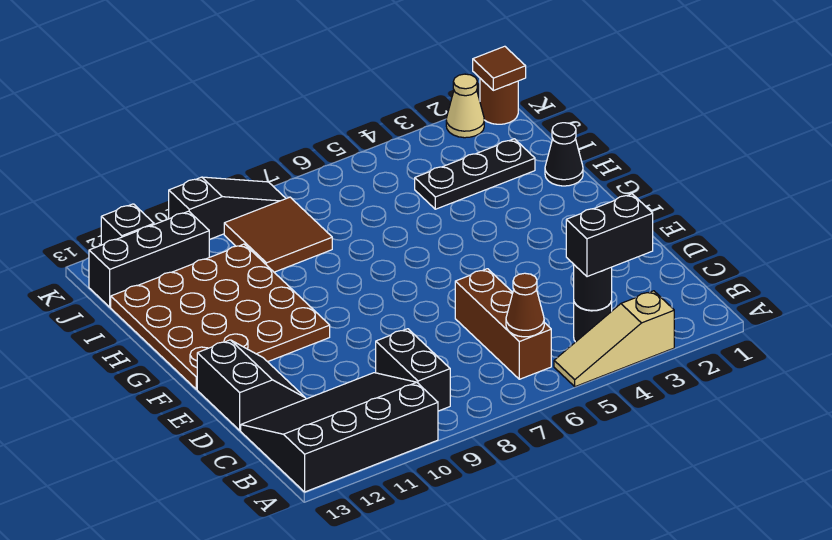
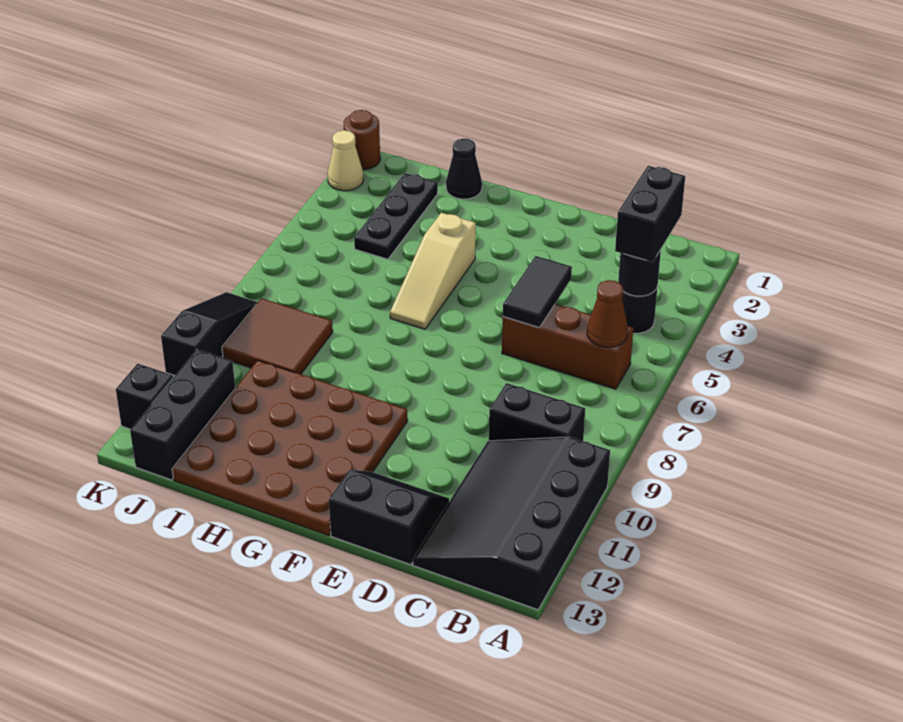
tan slope A3:A5 level 1 top 3 -> tan slope G4:G6 level 1 top 4
none -> black tile D5:D6 level 2
brown tile K1 level 2 -> none

